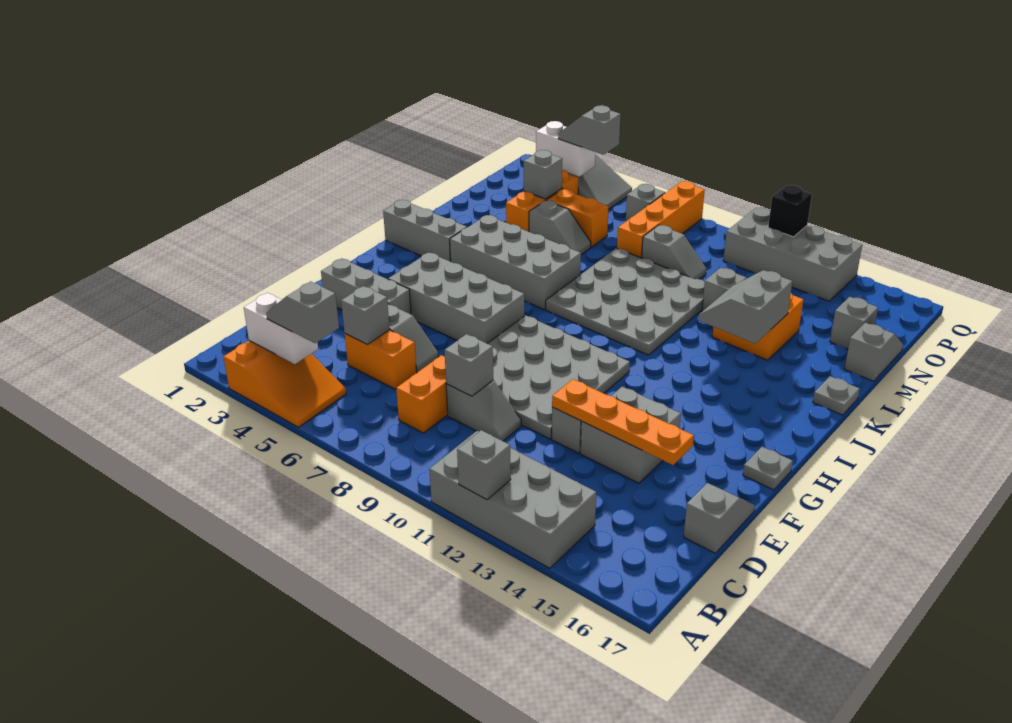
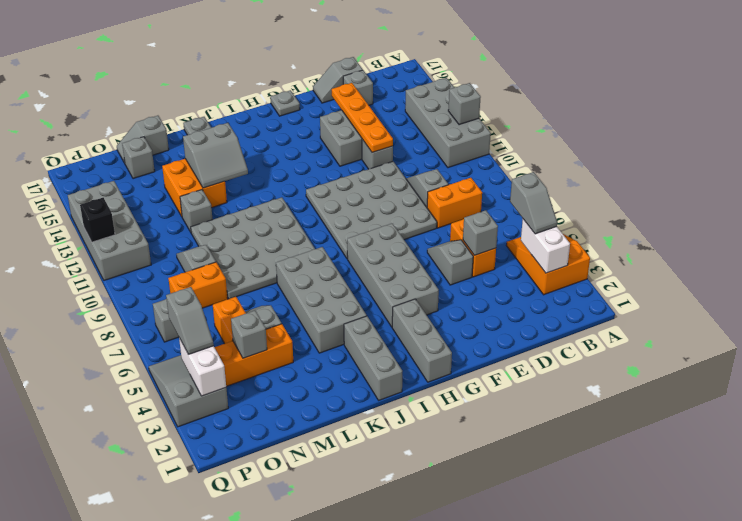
grey brick D9 level 2 -> grey brick D16 level 1
grey brick F2:F4 level 1 -> grey brick H1:H3 level 1
orange brick N8:Q8 level 1 -> orange brick N8:O8 level 1

